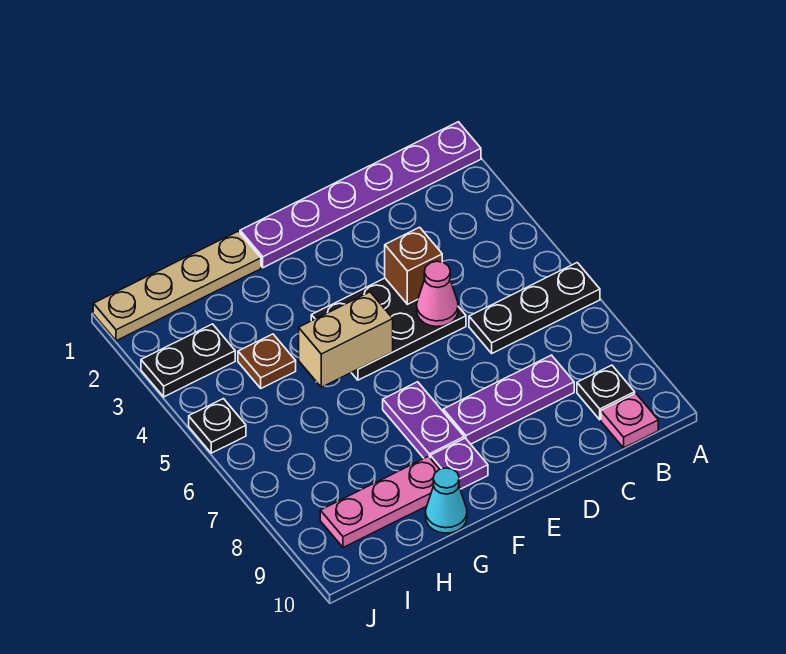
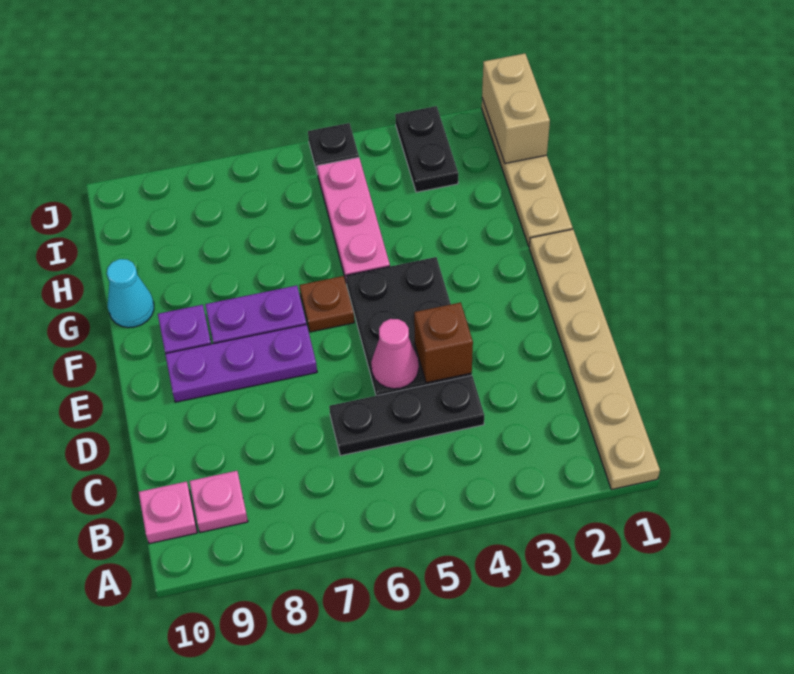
purple plate A1:F1 level 1 -> tan plate A1:F1 level 1
black plate A6:C6 level 1 -> black plate C4:C6 level 1
black plate B9 level 1 -> pink plate B9 level 1
purple plate C8:E8 level 1 -> purple plate E7:E9 level 1
tan brick F5:G5 level 2 -> tan brick I1:J1 level 2
pink plate G9:I9 level 1 -> pink plate G5:I5 level 1
brown plate H4 level 1 -> brown plate F6 level 1

